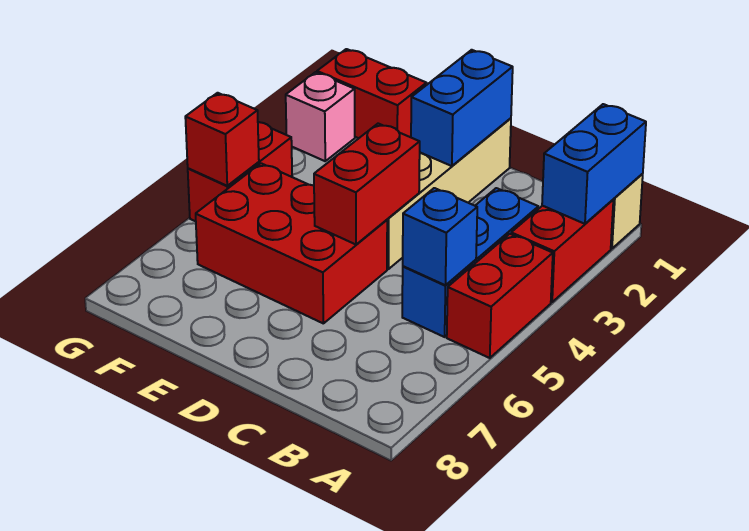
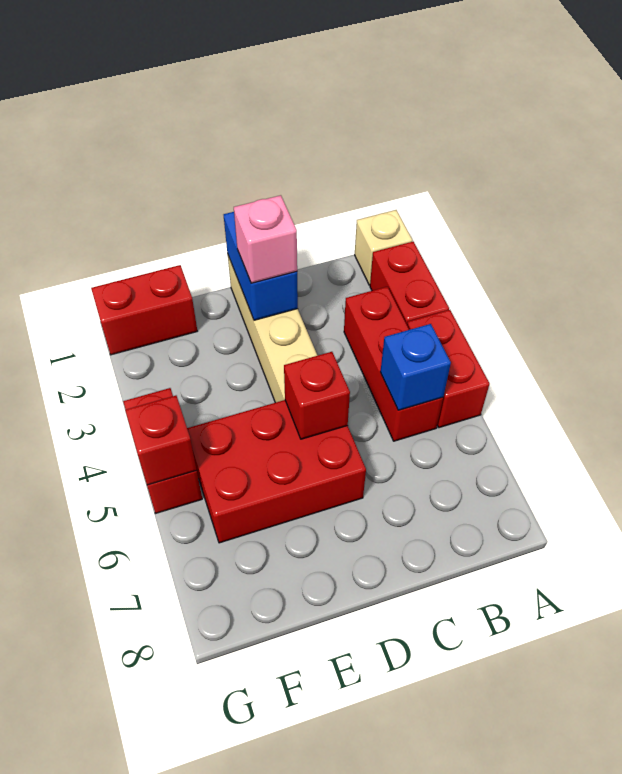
blue brick A1:A2 level 2 -> none
blue brick B3:B5 level 1 -> red brick B3:B5 level 1
red brick D4:D5 level 2 -> red brick D5 level 2
pink brick G2 level 1 -> pink brick D2 level 3

